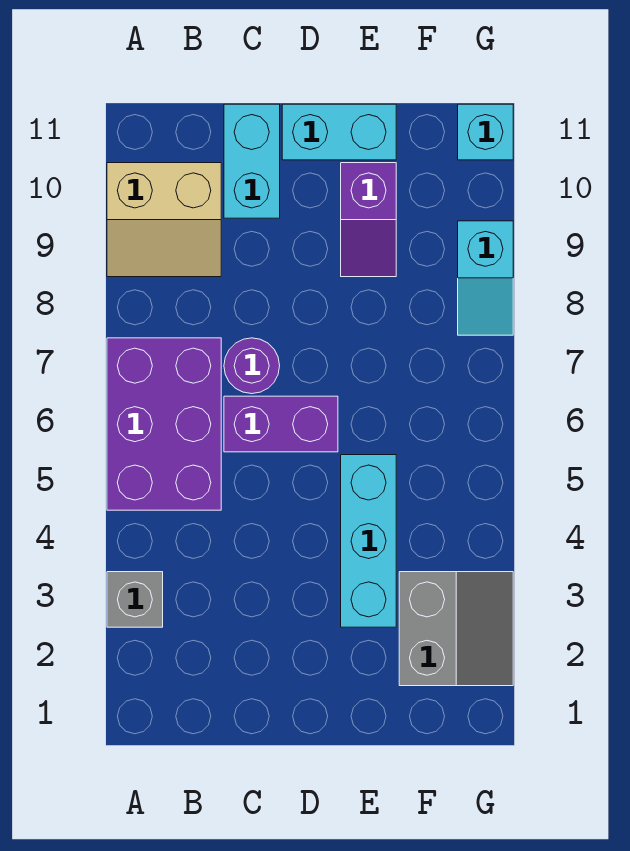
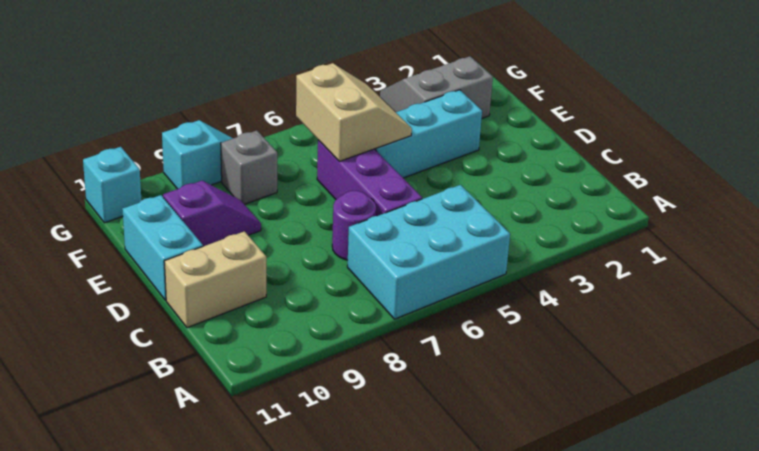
grey brick A3 level 1 -> grey brick F8 level 1
purple brick A5:B7 level 1 -> cyan brick A5:B7 level 1
tan slope A9:B10 level 1 top 10 -> tan slope E5:F6 level 2 top 6
purple brick C6:D6 level 1 -> purple brick C6:E6 level 1
cyan brick C10:C11 level 1 -> tan brick C10:C11 level 1

